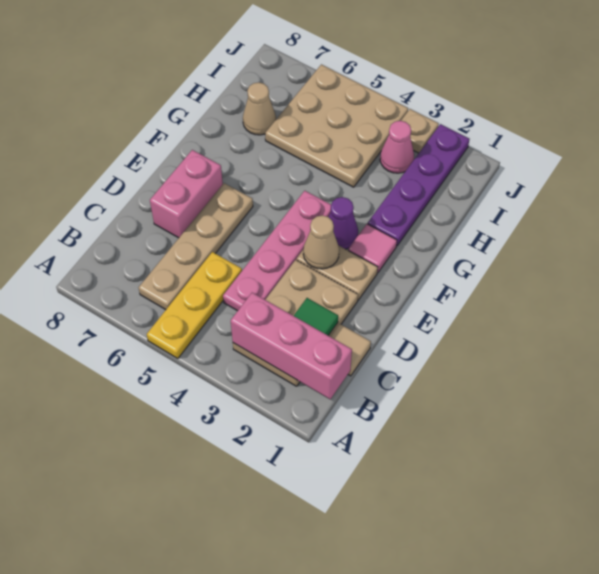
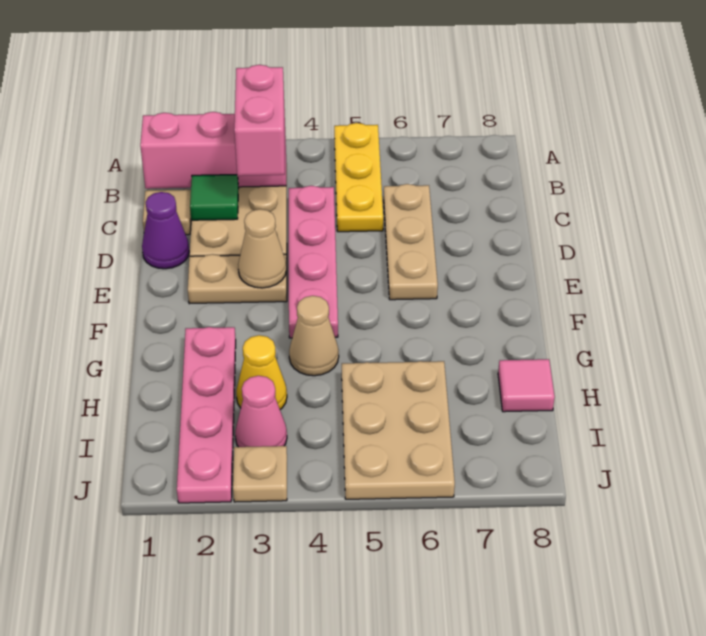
tan plate B6:E6 level 1 -> tan plate C6:E6 level 1
pink brick D7:E7 level 1 -> pink brick B3:C3 level 3
pink tile F2 level 1 -> pink tile H8 level 1
purple cone F3 level 1 -> purple cone D1 level 1
purple plate G2:J2 level 1 -> pink plate G2:J2 level 1
none -> yellow cone H3 level 1
tan plate H4:J6 level 1 -> tan plate H5:J6 level 1
tan cone H7 level 1 -> tan cone G4 level 1

